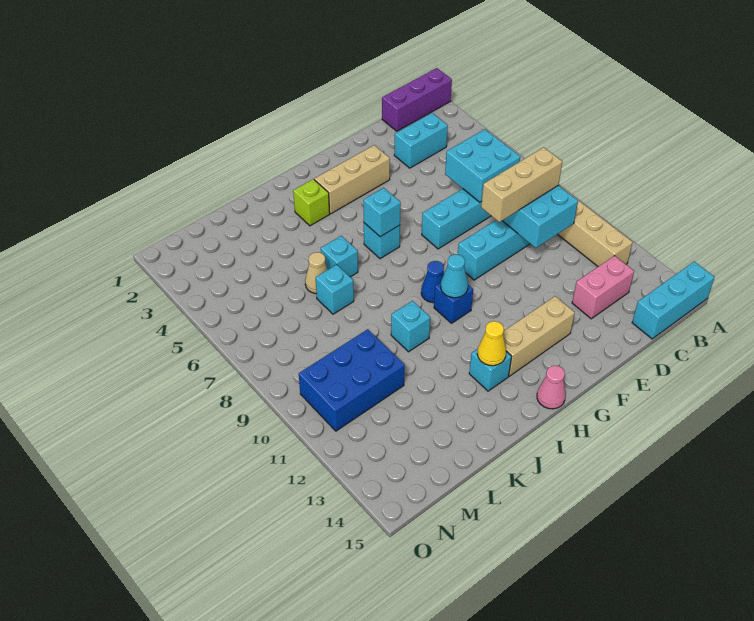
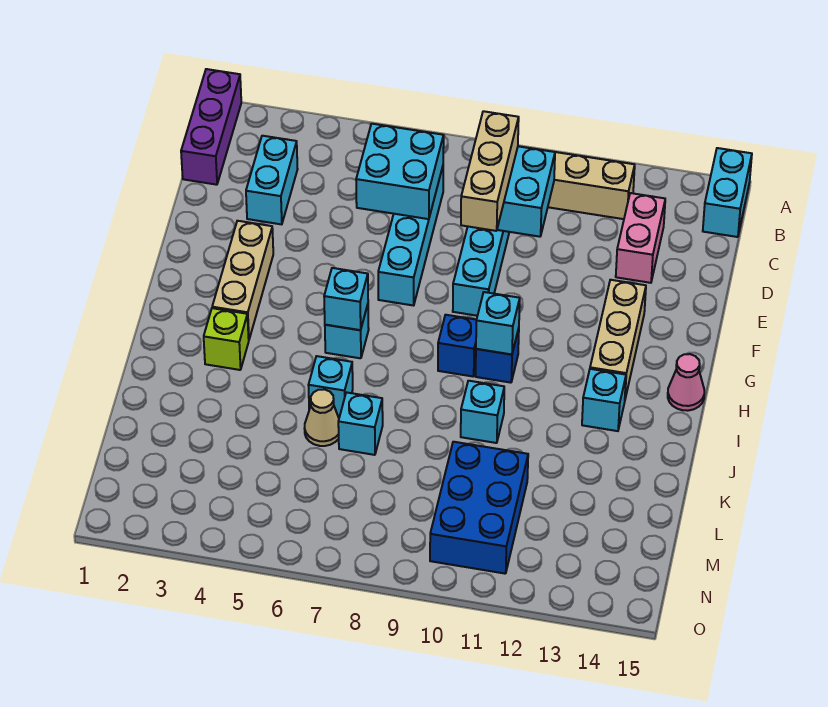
cyan brick A15:C15 level 1 -> cyan brick A15:B15 level 1
blue cone H9 level 1 -> blue brick H9 level 1
cyan cone H10 level 2 -> cyan brick H10 level 2
yellow cone I13 level 2 -> none

